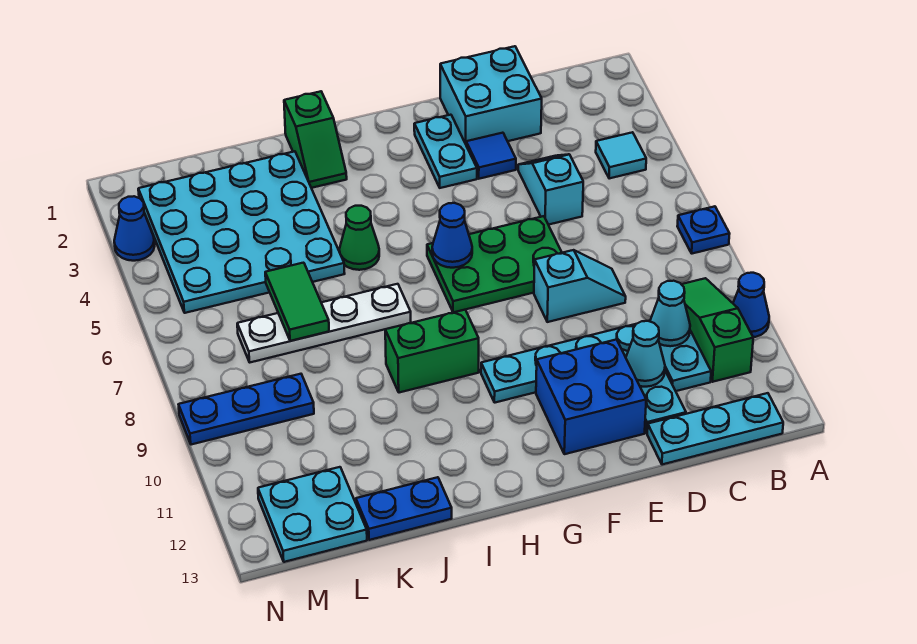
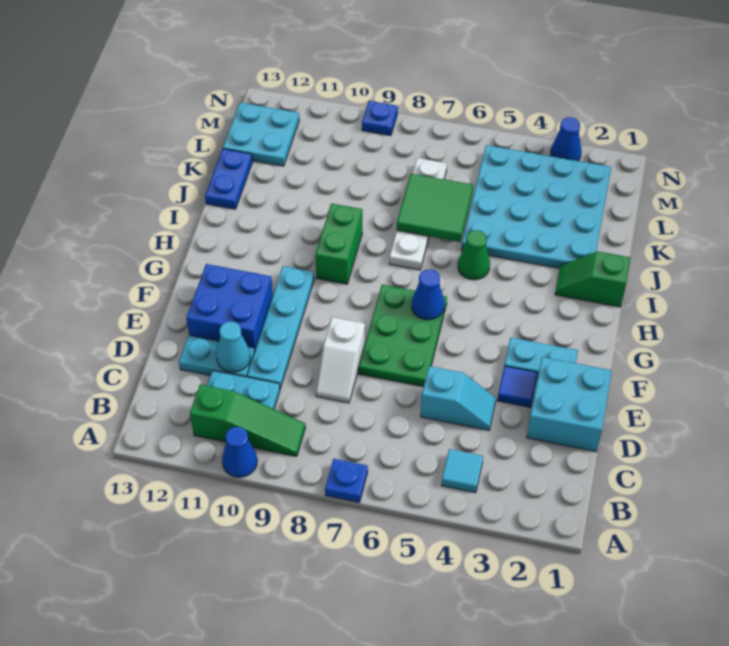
cyan plate B13:D13 level 1 -> none
cyan cone C10 level 2 -> none
cyan slope D8:E8 level 1 top E -> white slope D8:E8 level 1 top E
green tile K6:K7 level 2 -> green tile J6:K7 level 2
blue plate L9:N9 level 1 -> blue plate N9 level 1

